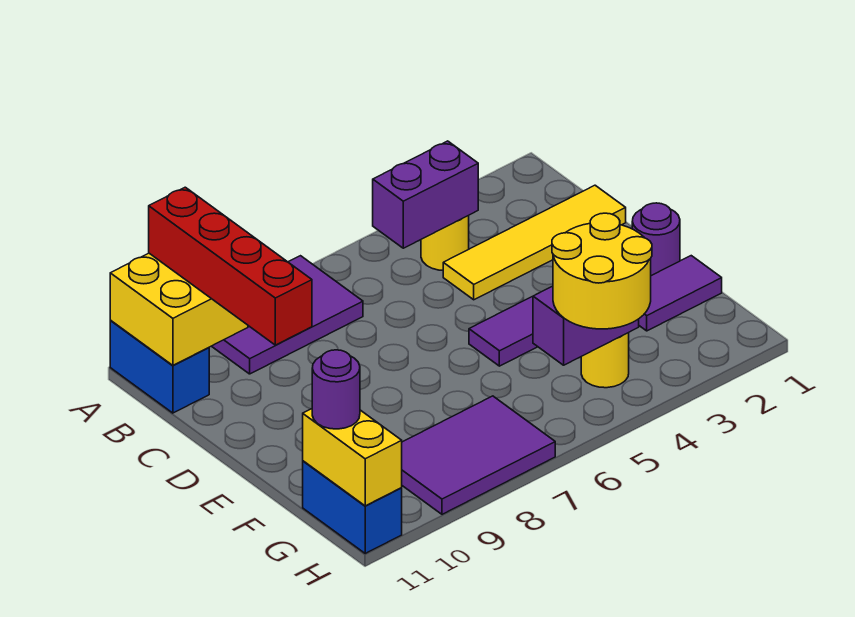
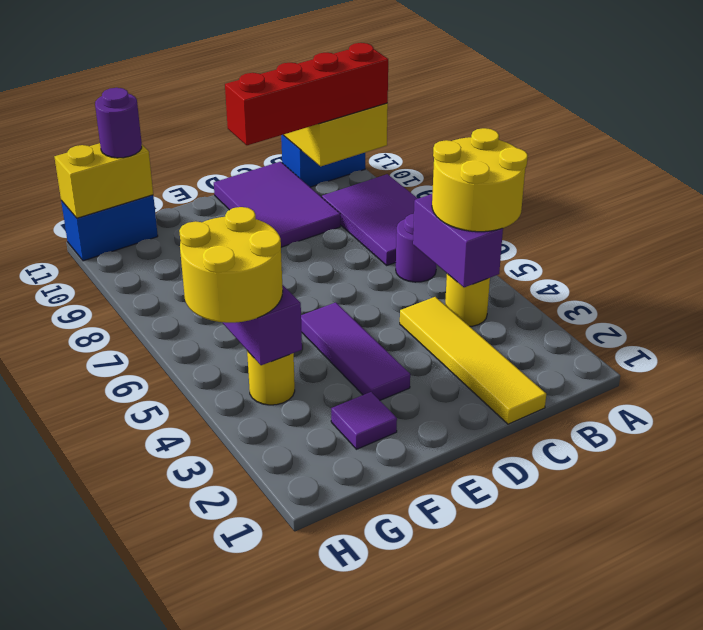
none -> yellow round brick A4:B5 level 3
purple round brick E1 level 1 -> purple round brick B6 level 1
purple tile F1:F2 level 1 -> purple tile F2 level 1
purple tile G7:H9 level 1 -> purple tile C9:D11 level 1

